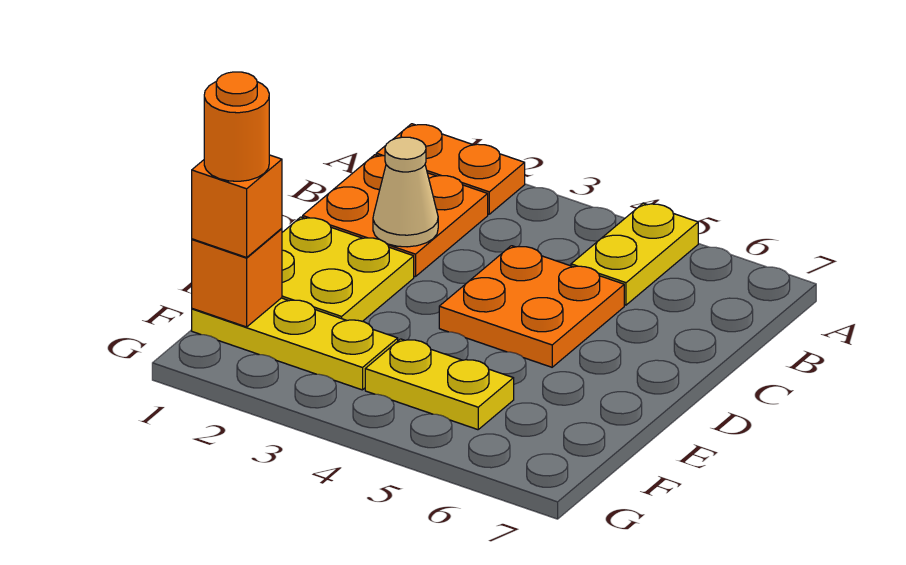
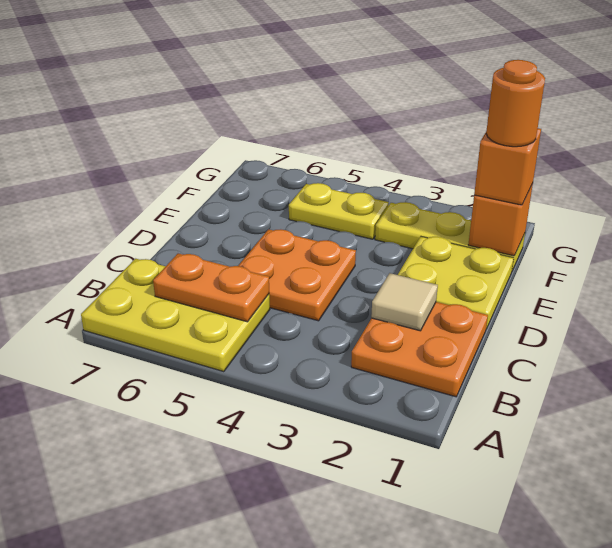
orange plate A1:A2 level 1 -> orange plate B5:B6 level 2
yellow plate A5:B5 level 1 -> yellow plate A5:B7 level 1
tan cone C2 level 2 -> tan tile C2 level 2

